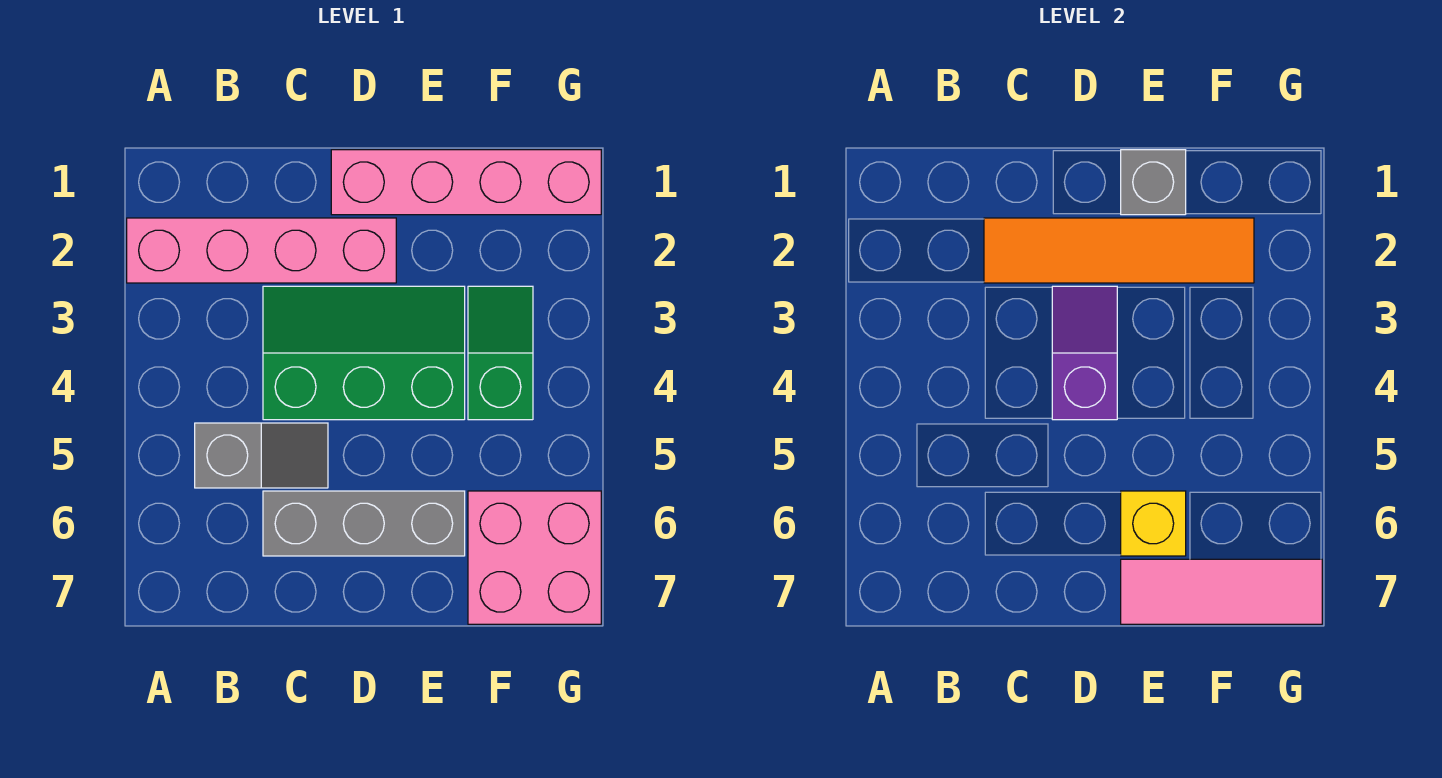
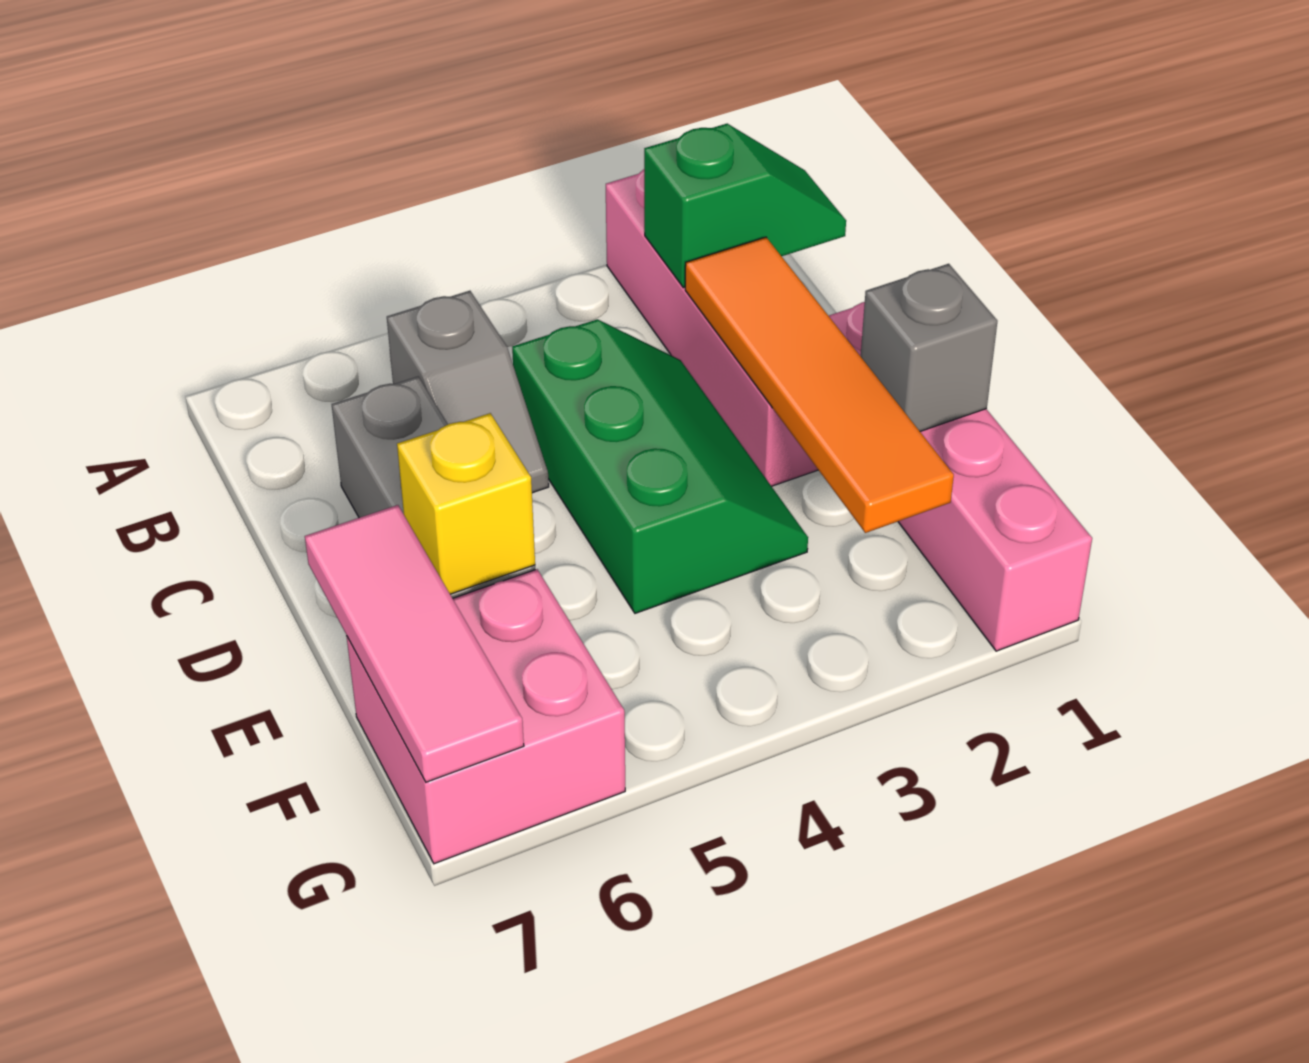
purple slope D3:D4 level 2 top 4 -> none
green slope F3:F4 level 1 top 4 -> green slope B1:B2 level 2 top 2

